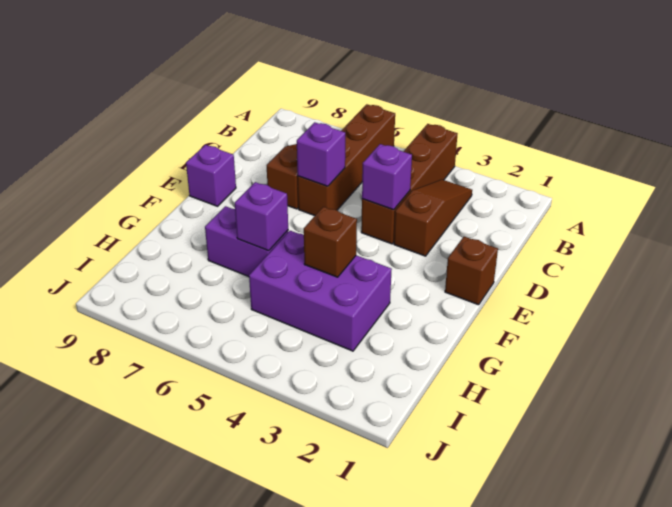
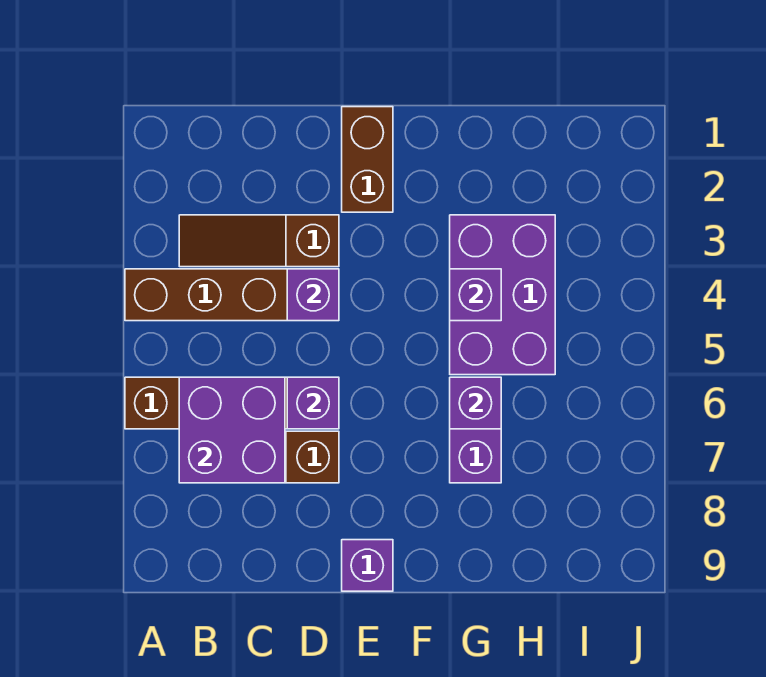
none -> purple brick B6:C7 level 2
brown brick E1 level 1 -> brown brick E1:E2 level 1
brown brick G4 level 2 -> purple brick G4 level 2

